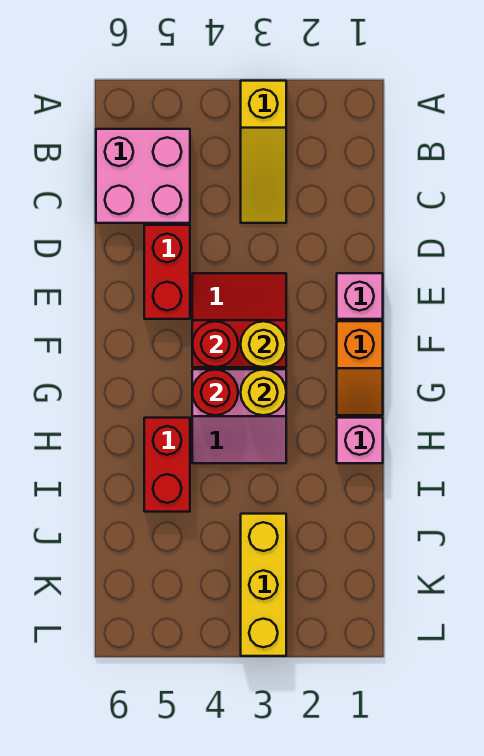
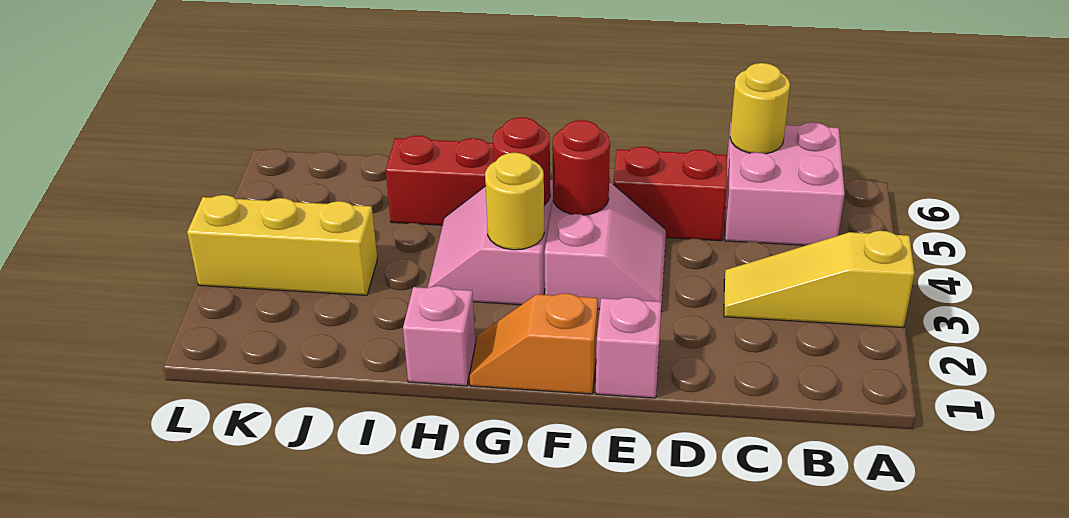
red slope E3:F4 level 1 top F -> pink slope E3:F4 level 1 top F
yellow round brick F3 level 2 -> yellow round brick C6 level 2

